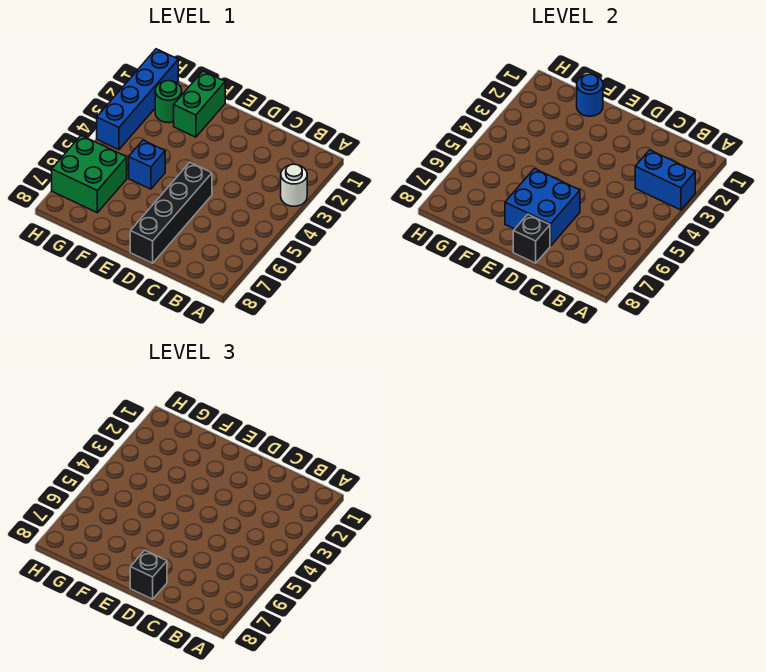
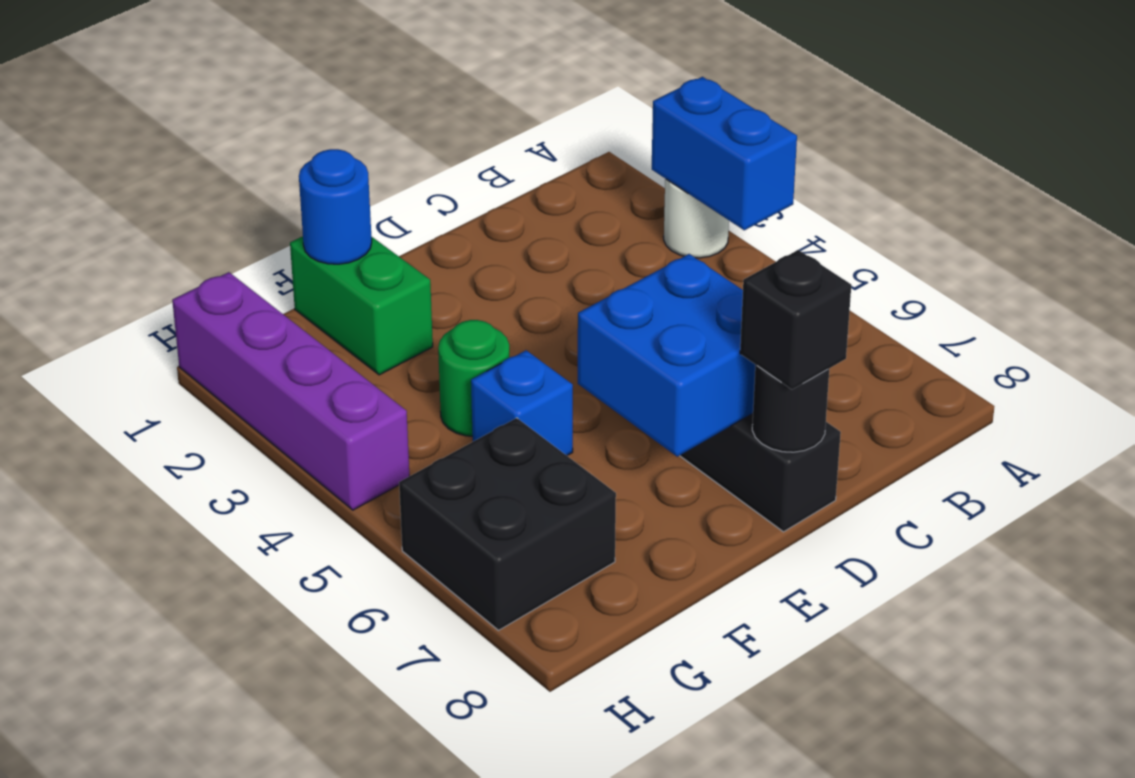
blue brick A3:B3 level 2 -> blue brick A3:A4 level 2
black brick D8 level 2 -> black round brick D8 level 2
green round brick G2 level 1 -> green round brick F4 level 1
green brick G6:H7 level 1 -> black brick G6:H7 level 1
blue brick H1:H4 level 1 -> purple brick H1:H4 level 1

